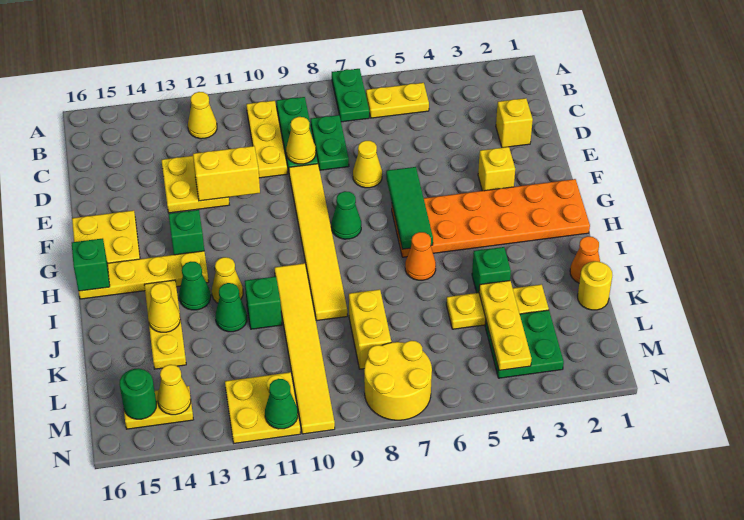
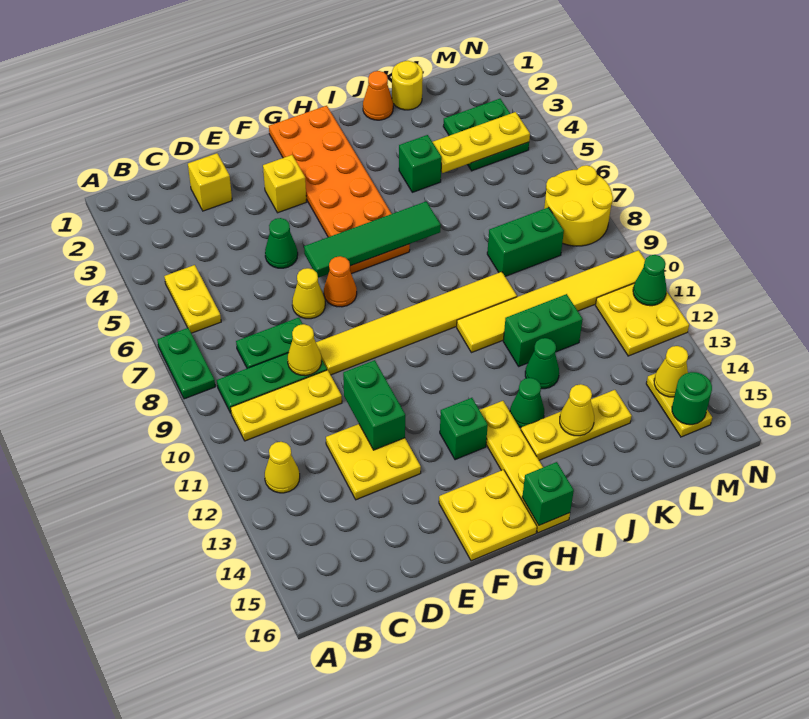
green plate A7:B7 level 1 -> green plate A7:A8 level 1
yellow brick E11:E12 level 2 -> green brick E11:E12 level 2
green tile F6:H6 level 2 -> green tile F6:I6 level 2
green cone G8 level 1 -> green cone E5 level 1
orange cone I6 level 1 -> orange cone F7 level 1
yellow cone I12 level 1 -> none
green brick J11 level 1 -> green brick J11:K11 level 1
yellow plate K3:K5 level 1 -> none
yellow brick K8:L8 level 1 -> green brick K8:L8 level 1

